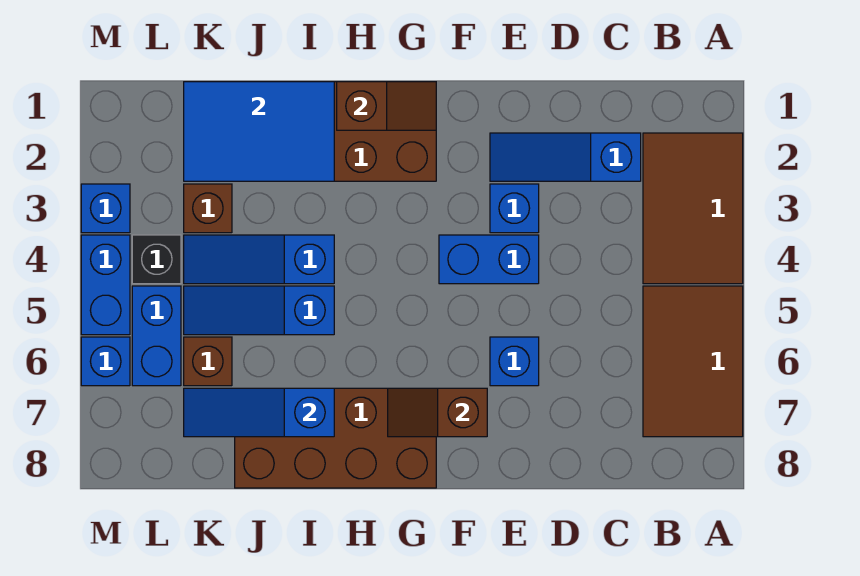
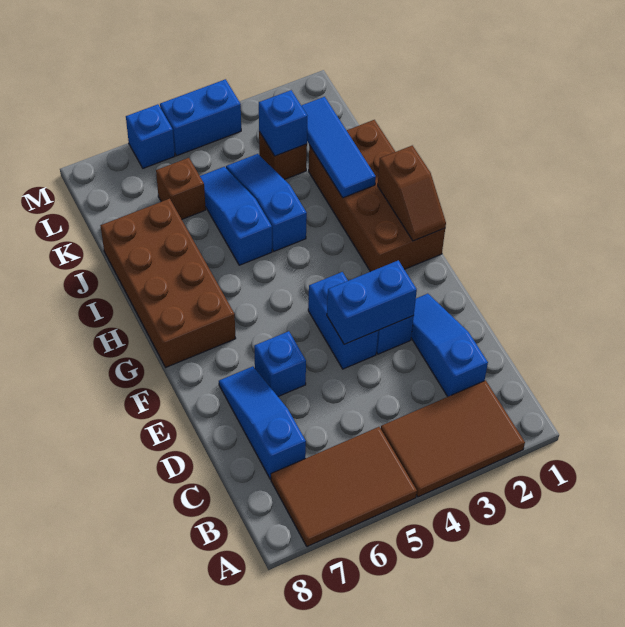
brown slope F7:G7 level 2 top F -> none
blue tile I1:K2 level 2 -> blue tile I2:K2 level 2
blue slope I7:K7 level 2 top I -> blue slope C7:E7 level 1 top C
black brick L4 level 1 -> none
blue brick L5:L6 level 1 -> blue brick E3:E4 level 2
blue brick M3 level 1 -> blue brick K3 level 2

